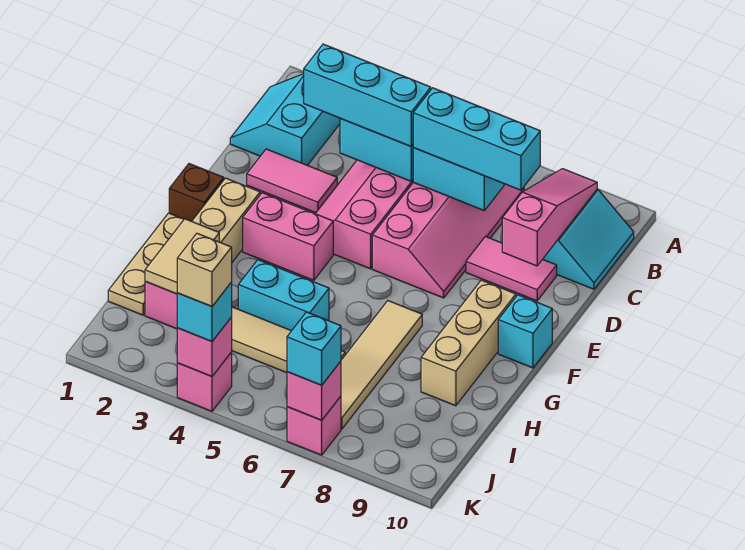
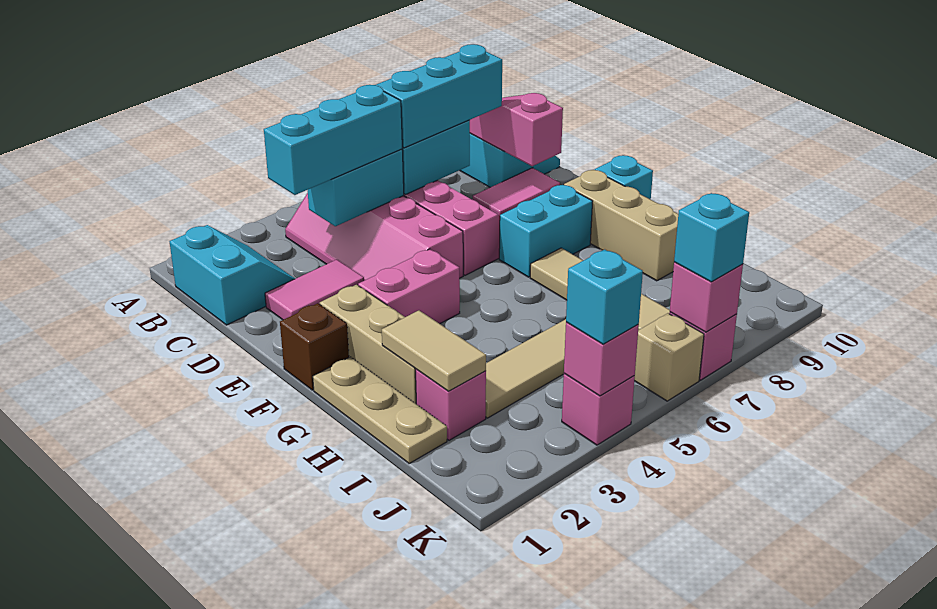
cyan slope B1:C2 level 1 top 2 -> cyan slope B1:C2 level 1 top 1
cyan brick H4:H5 level 1 -> cyan brick F7:F8 level 1
tan brick K4 level 4 -> tan brick K6 level 1

